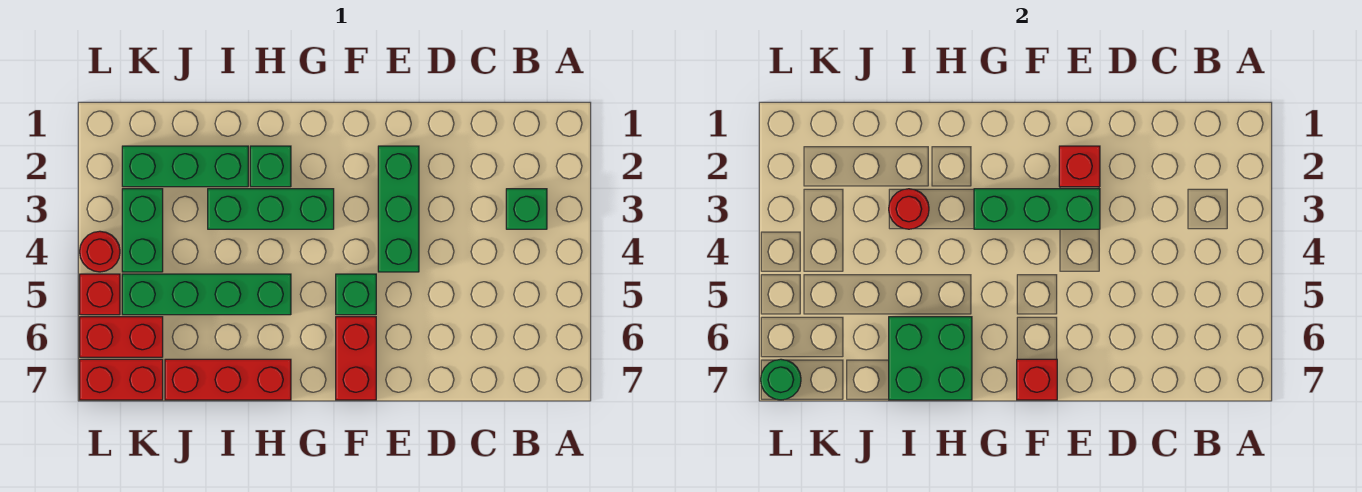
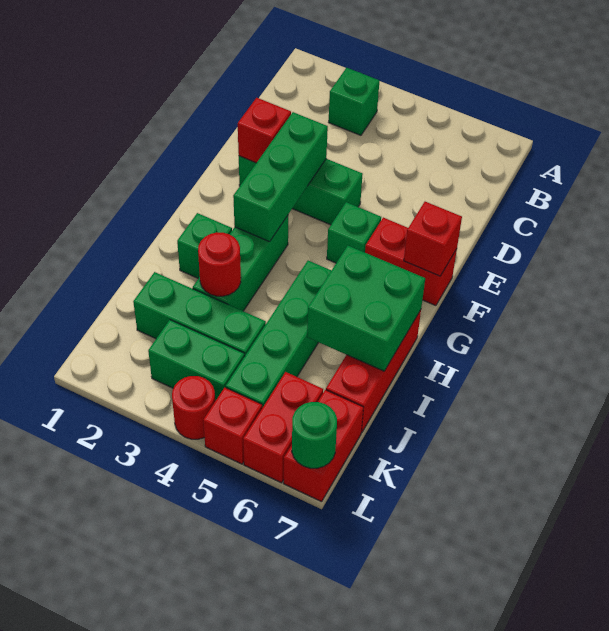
green brick I2:K2 level 1 -> green brick J2:J4 level 1

